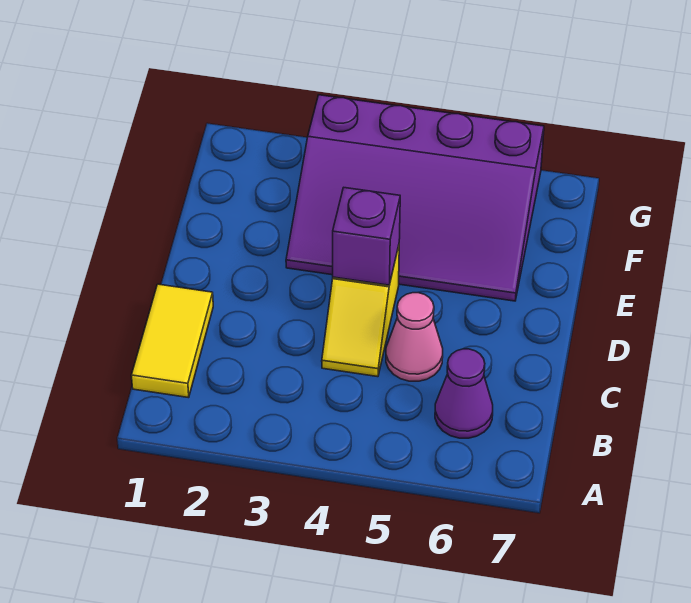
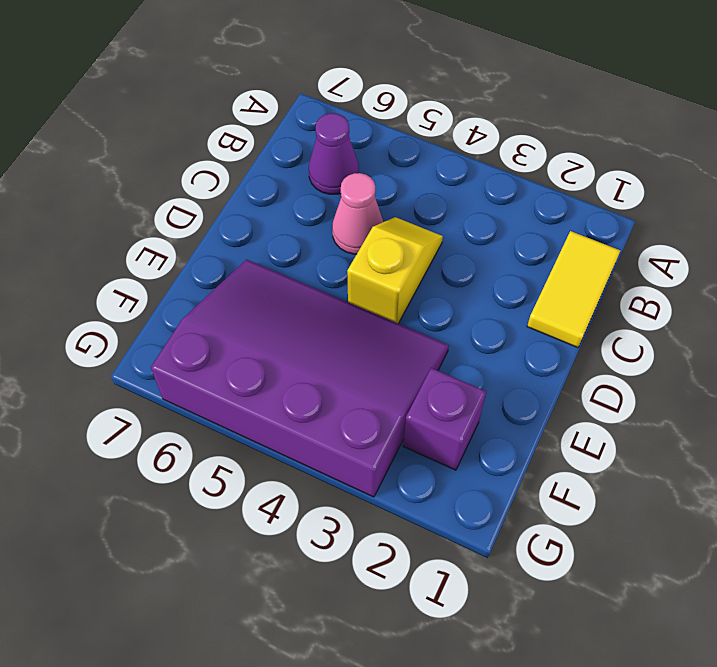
purple brick D4 level 2 -> purple brick F2 level 1

